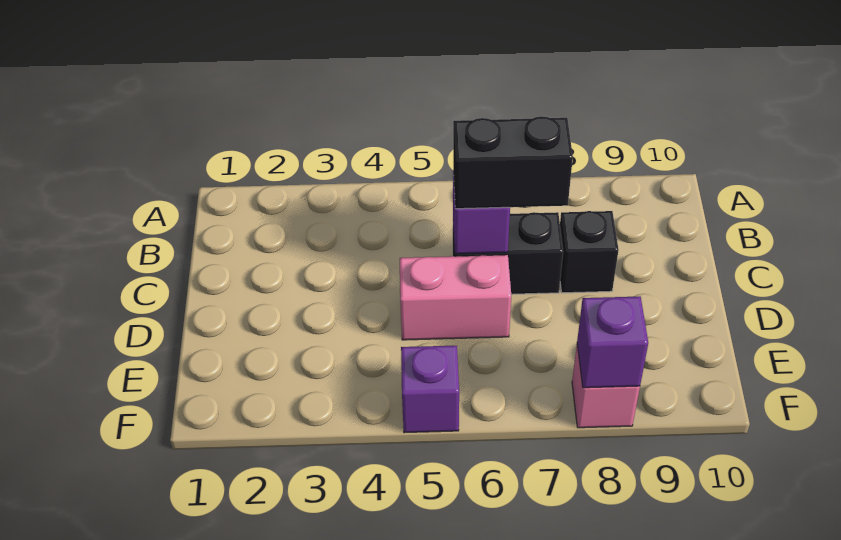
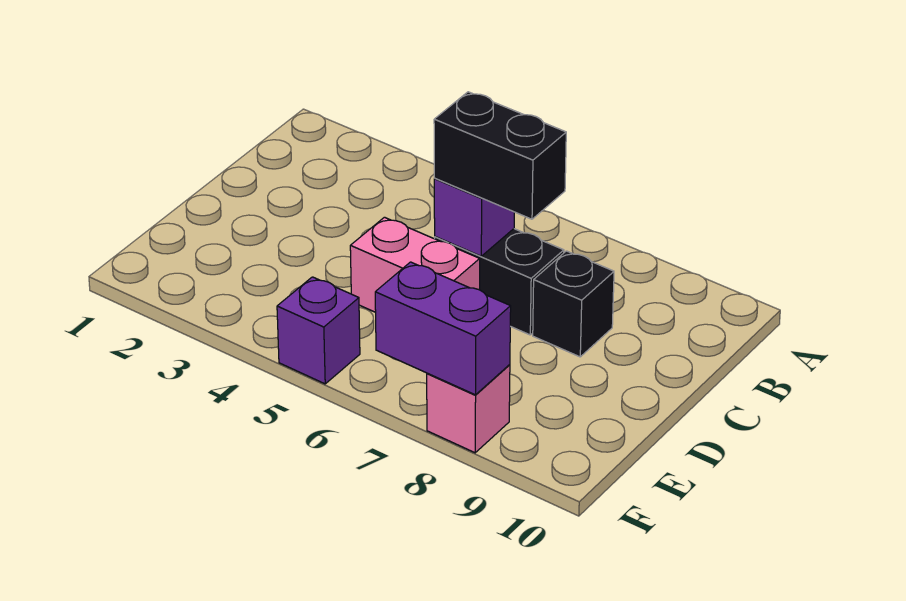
purple brick F8 level 2 -> purple brick F7:F8 level 2

